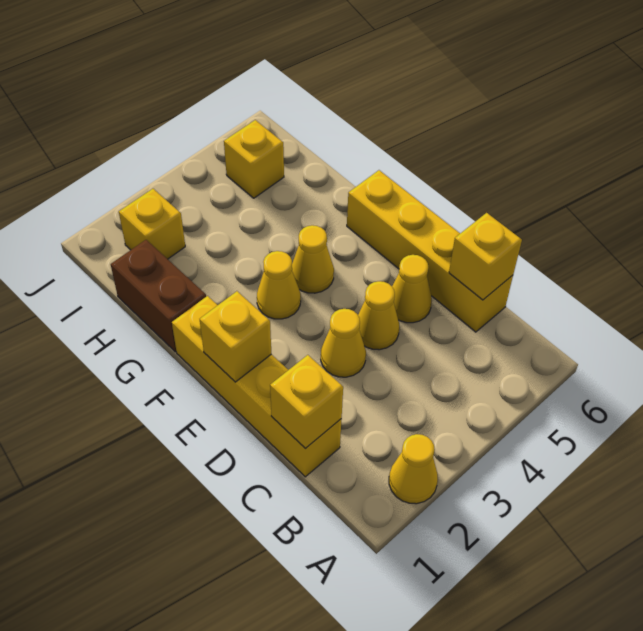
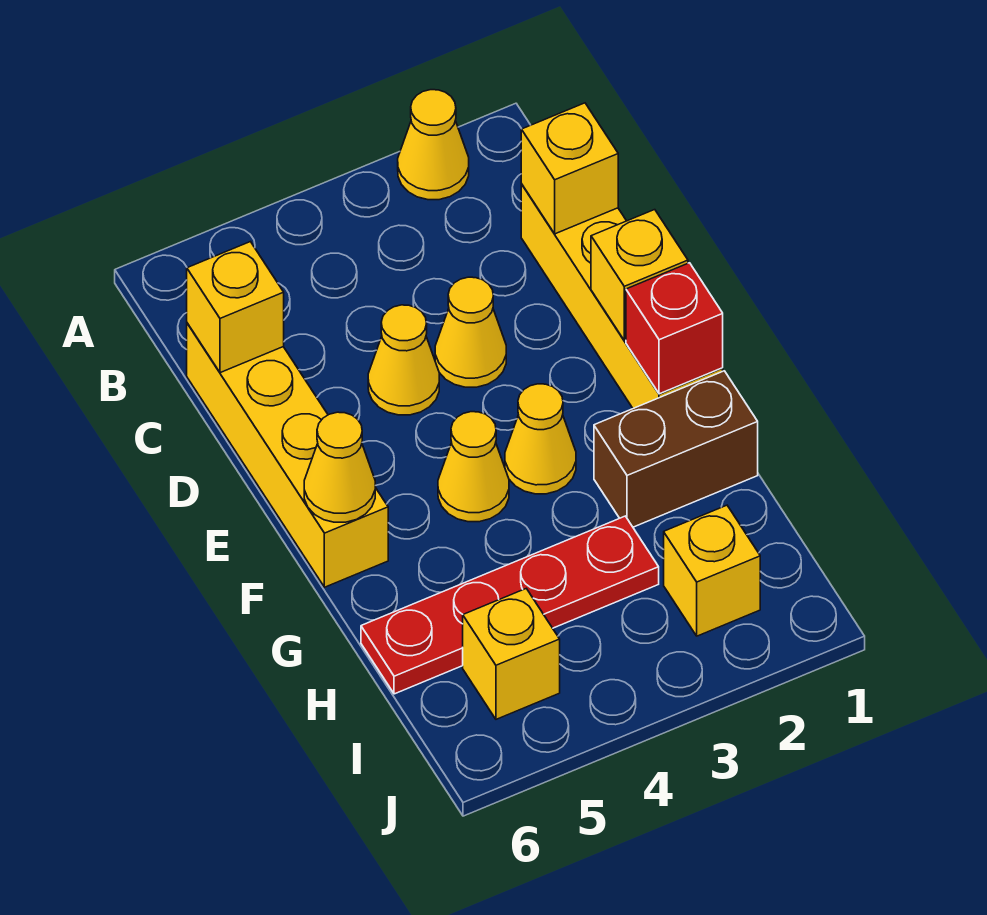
yellow cone D5 level 1 -> yellow cone F6 level 2
none -> red brick F1 level 2
brown brick G1:H1 level 1 -> brown brick G1:G2 level 1
none -> red plate H3:H6 level 1

